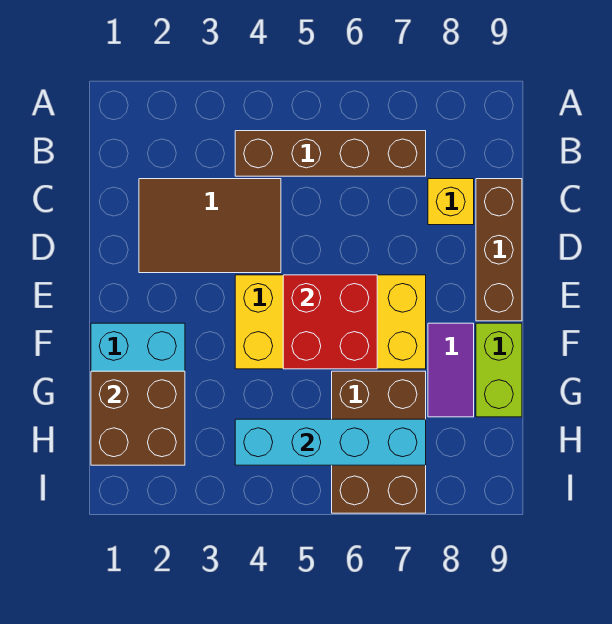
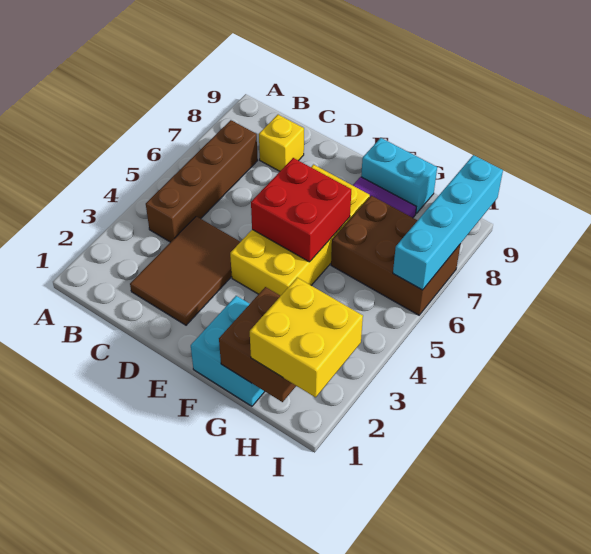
brown brick C9:E9 level 1 -> none
lime brick F9:G9 level 1 -> cyan brick F9:G9 level 1
none -> yellow brick H1:I2 level 3
cyan brick H4:H7 level 2 -> cyan brick I6:I9 level 2

